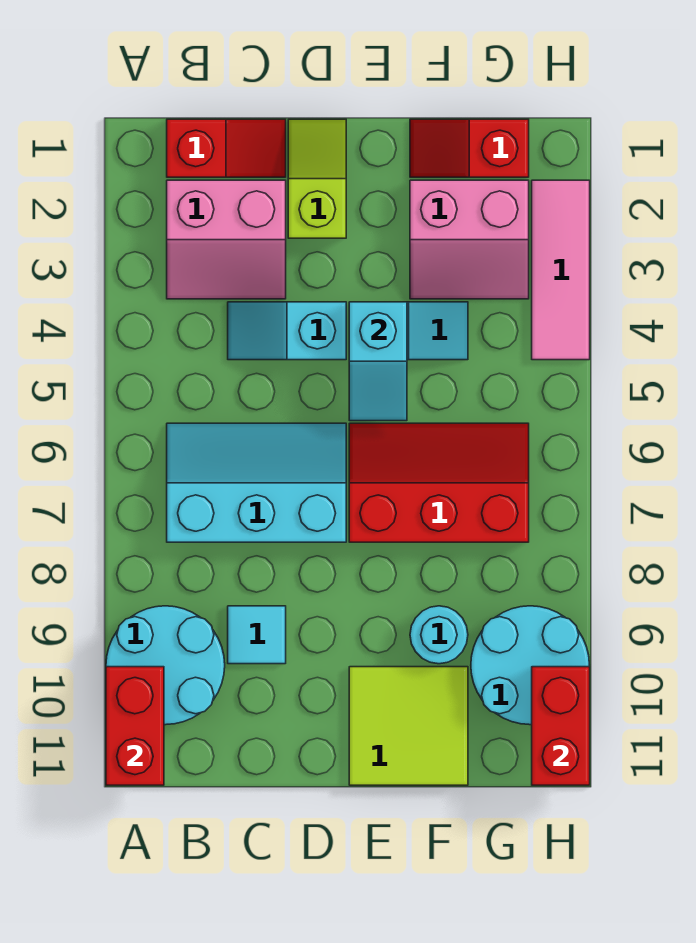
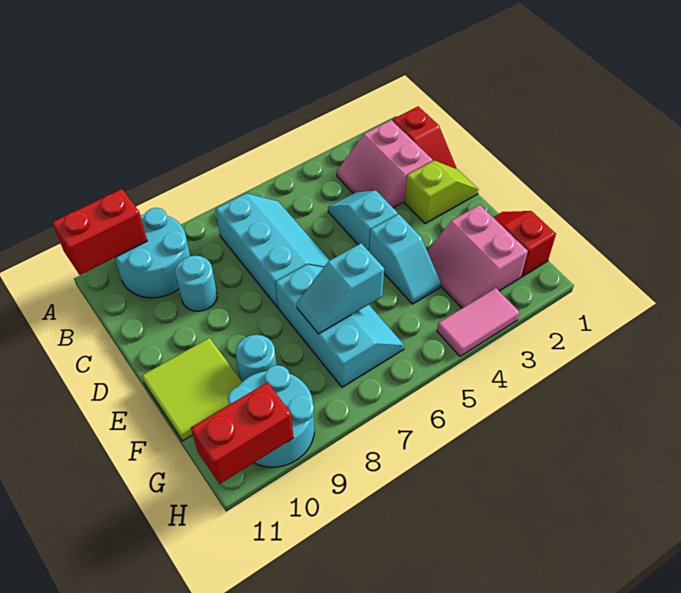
cyan tile C9 level 1 -> cyan round brick C9 level 1
cyan slope E4:E5 level 2 top 4 -> cyan slope F6:F7 level 2 top 6
red slope E6:G7 level 1 top 7 -> cyan slope E6:G7 level 1 top 7
pink tile H2:H4 level 1 -> pink tile H3:H4 level 1

